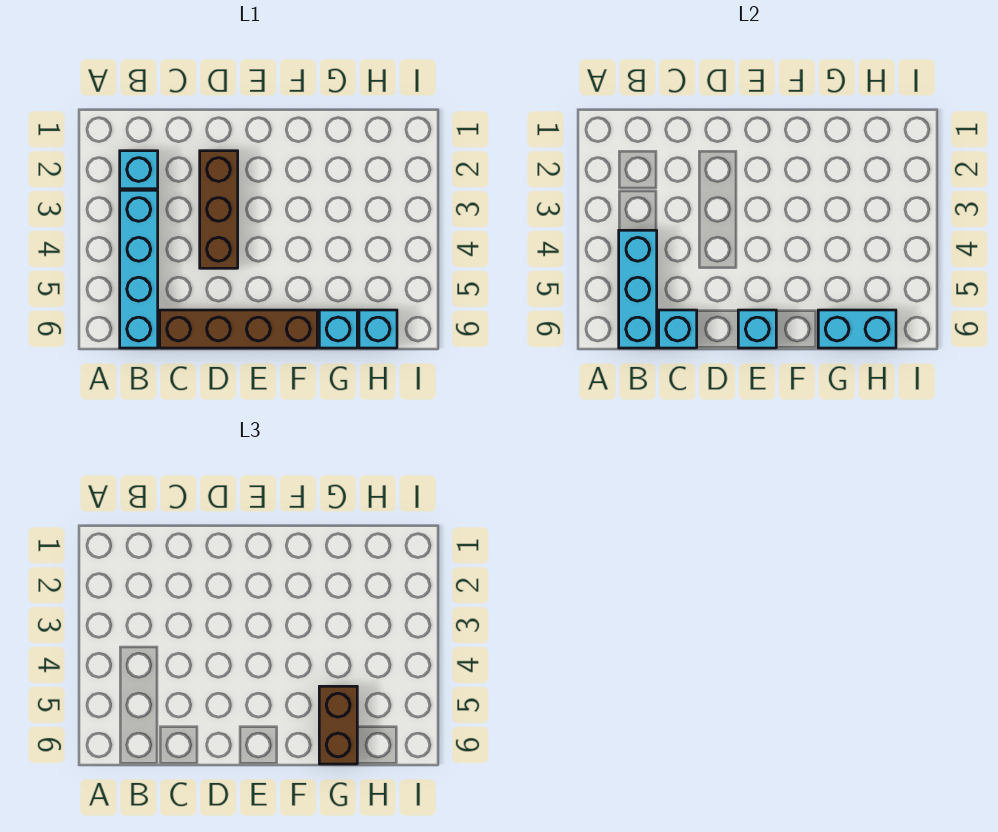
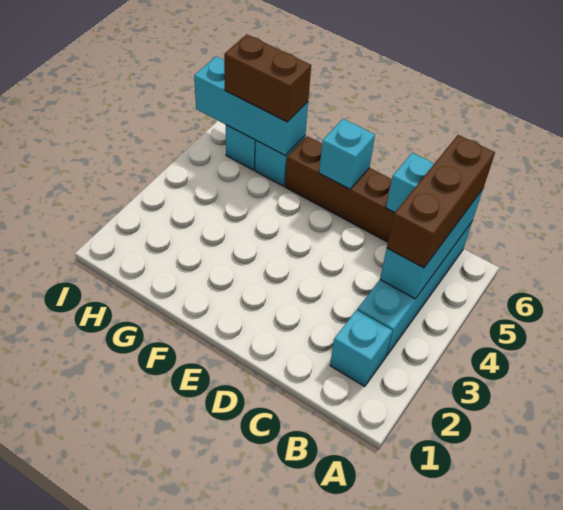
brown brick D2:D4 level 1 -> brown brick B4:B6 level 3
brown brick G5:G6 level 3 -> brown brick G6:H6 level 3
cyan brick G6:H6 level 2 -> cyan brick G6:I6 level 2

